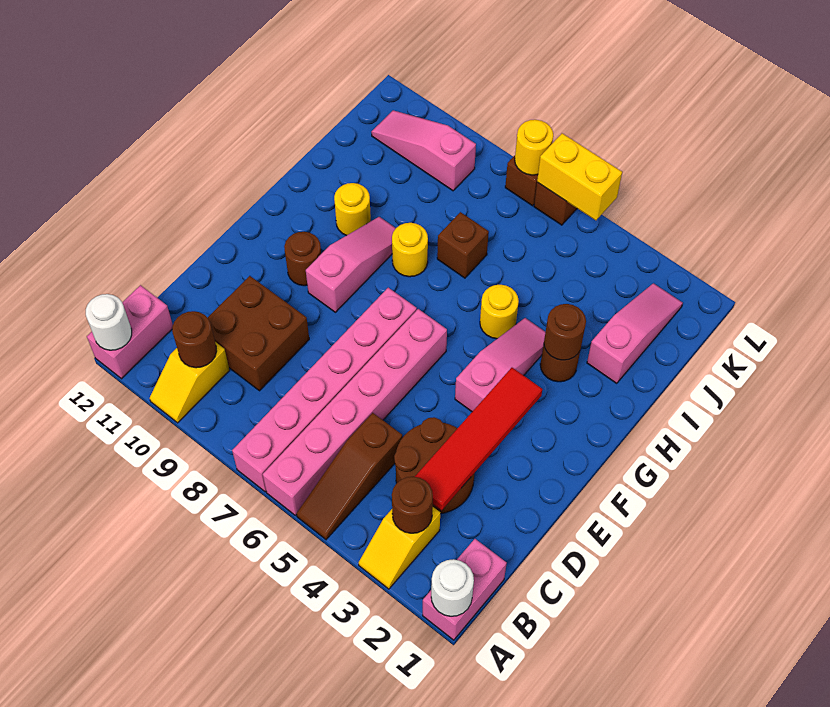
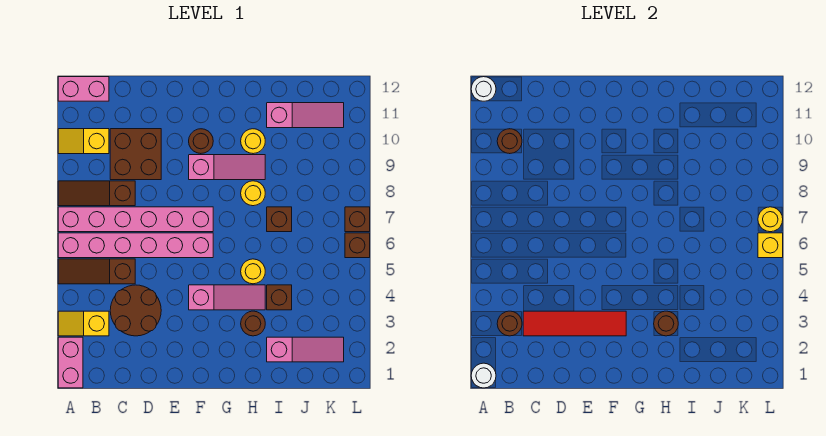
pink brick A1:B1 level 1 -> pink brick A1:A2 level 1
none -> brown slope A8:C8 level 1 top C
none -> brown brick I4 level 1
pink slope K9:K11 level 1 top 9 -> pink slope I11:K11 level 1 top I
yellow brick L5:L6 level 2 -> yellow brick L6 level 2

